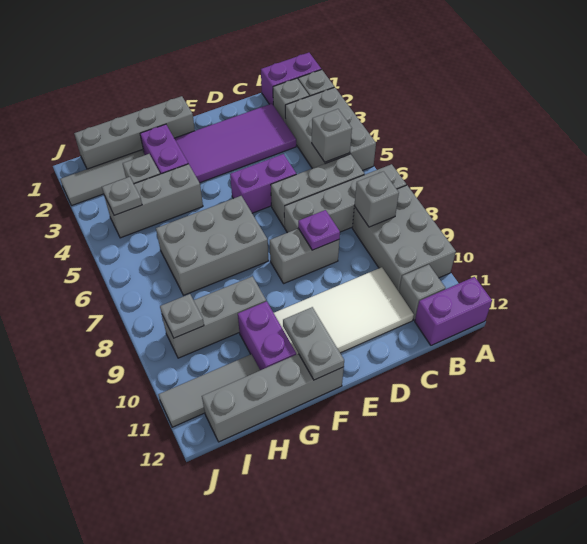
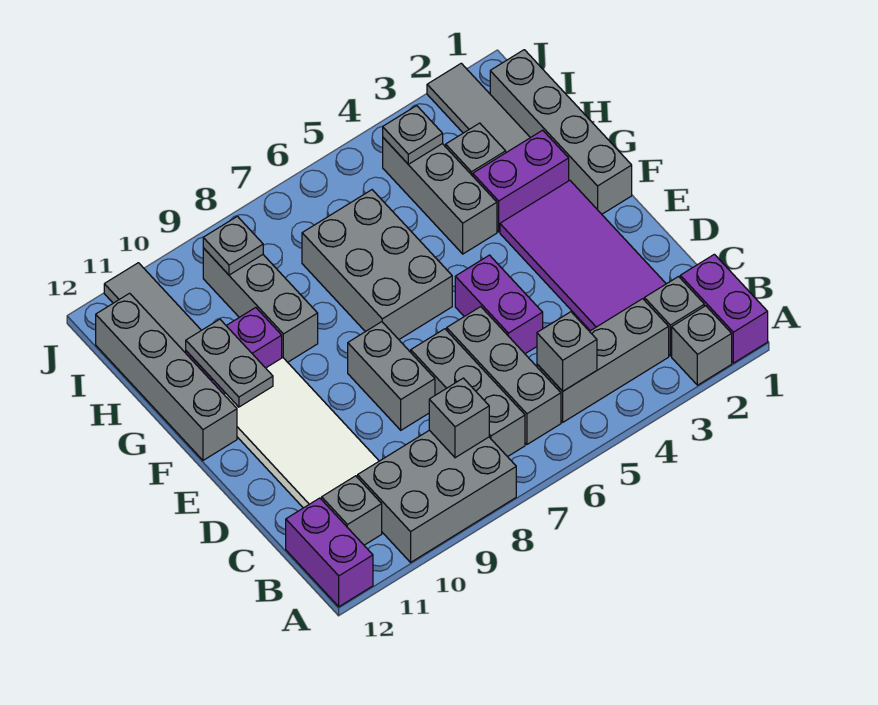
grey brick A3:B5 level 1 -> grey brick B3:B5 level 1
grey brick A7:D7 level 1 -> grey brick B7:D7 level 1
purple plate D8 level 2 -> none
grey plate F11:F12 level 2 -> grey plate F11:G11 level 2

